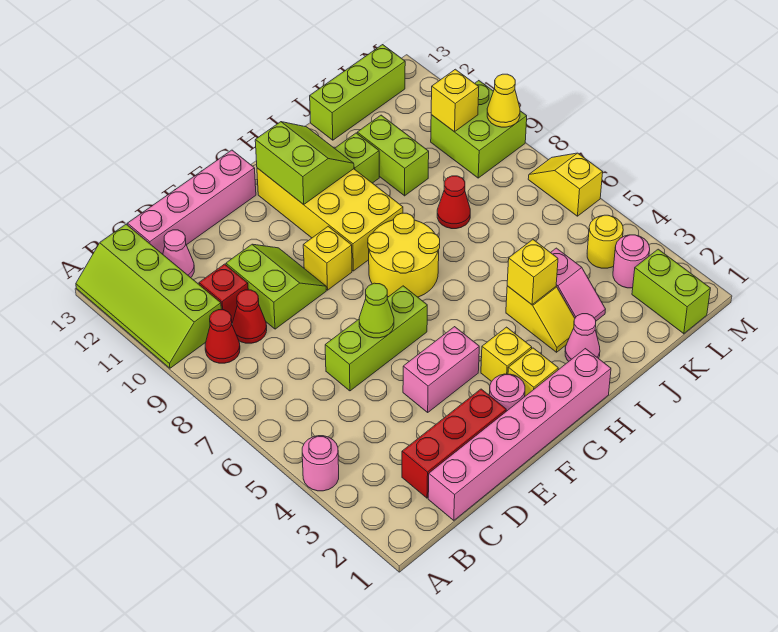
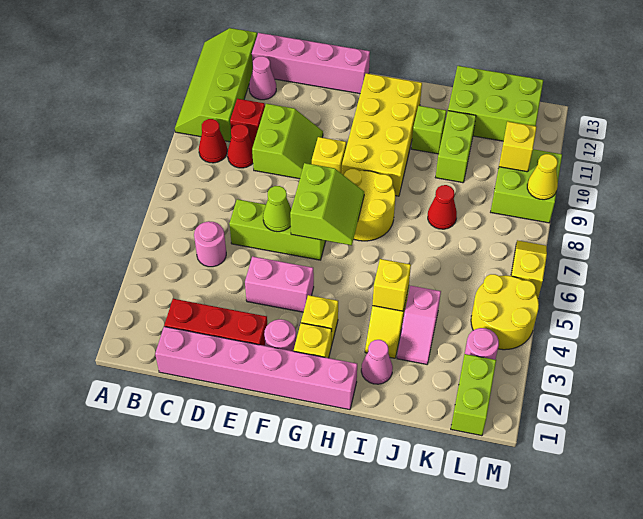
pink round brick A4 level 1 -> pink round brick C5 level 1
lime slope G11:H12 level 2 top G -> lime slope F6:G7 level 2 top F
lime brick J13:L13 level 1 -> lime brick J12:L13 level 1
yellow round brick L4 level 1 -> yellow round brick L4:M5 level 1

